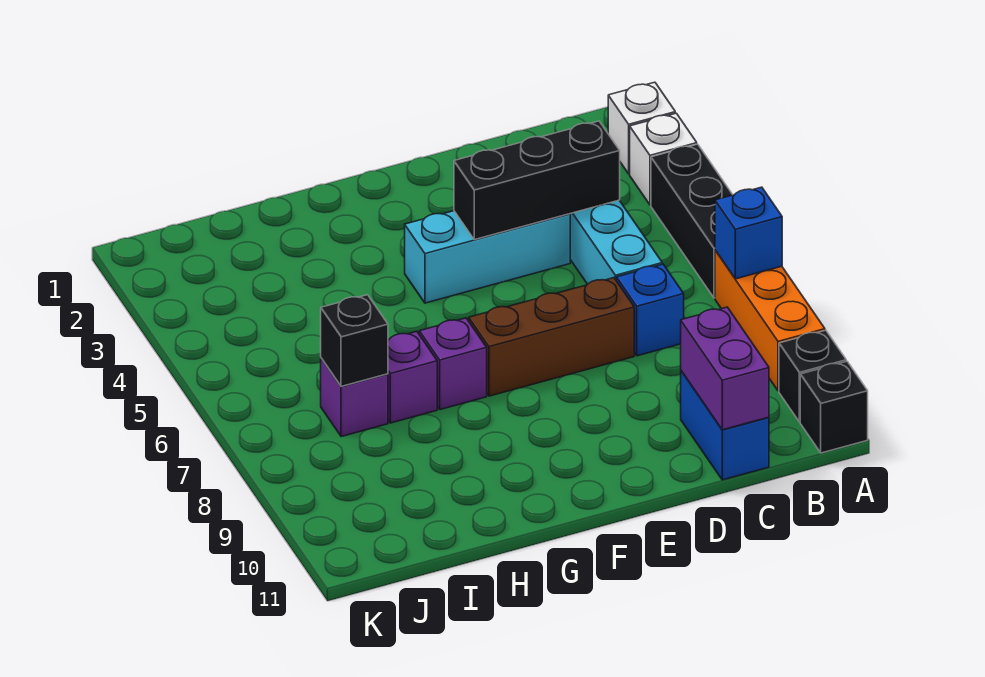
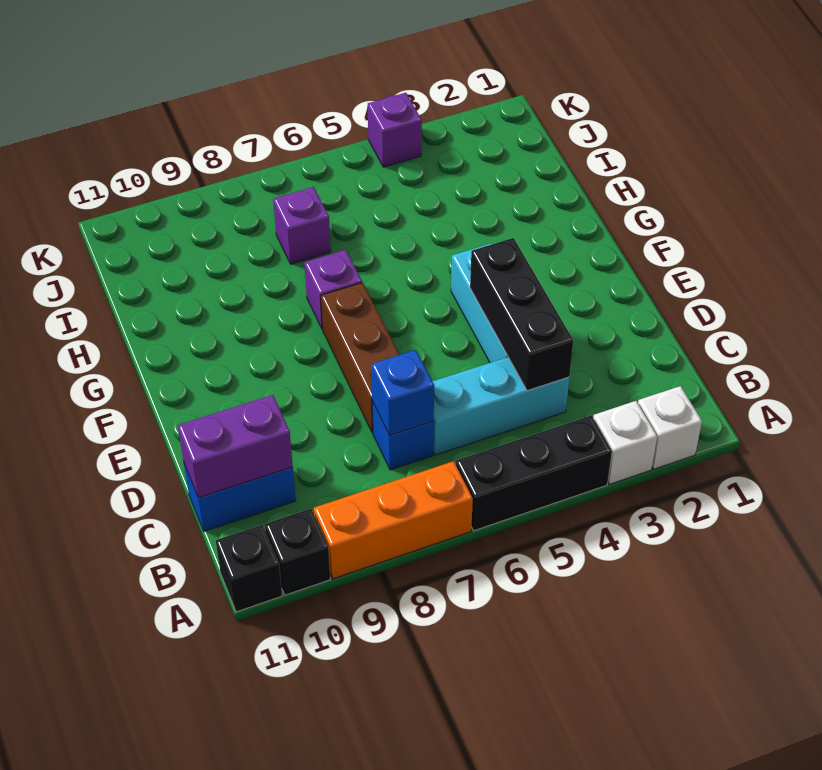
blue brick A7 level 2 -> blue brick C7 level 2
purple brick H7 level 1 -> purple brick K4 level 1
black brick I7 level 2 -> none

